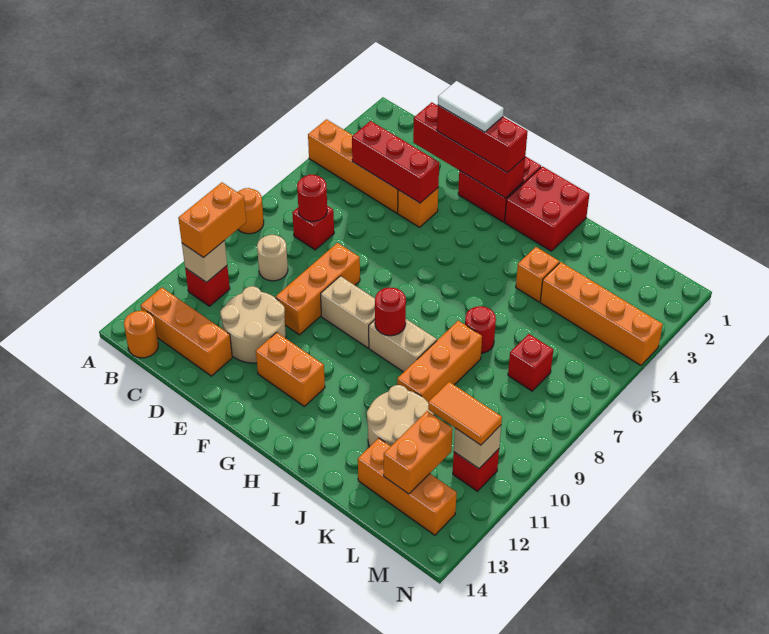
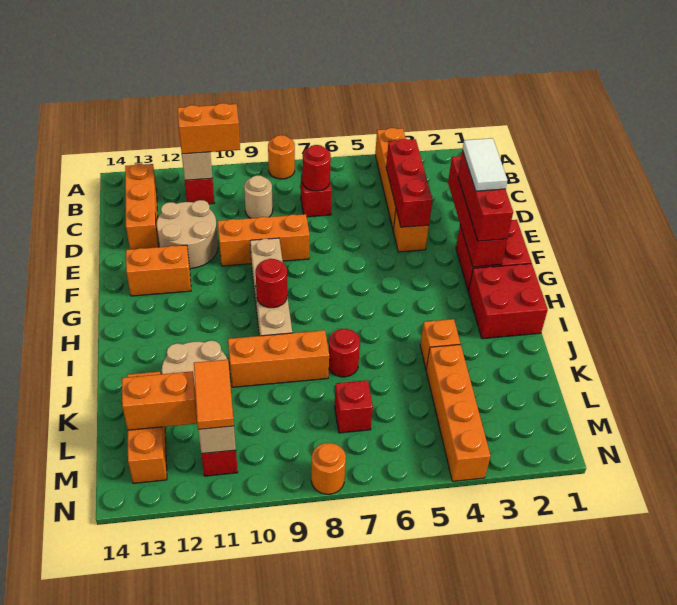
orange round brick B14 level 1 -> orange round brick N8 level 1
orange brick F12:G12 level 1 -> orange brick F12:F13 level 1

